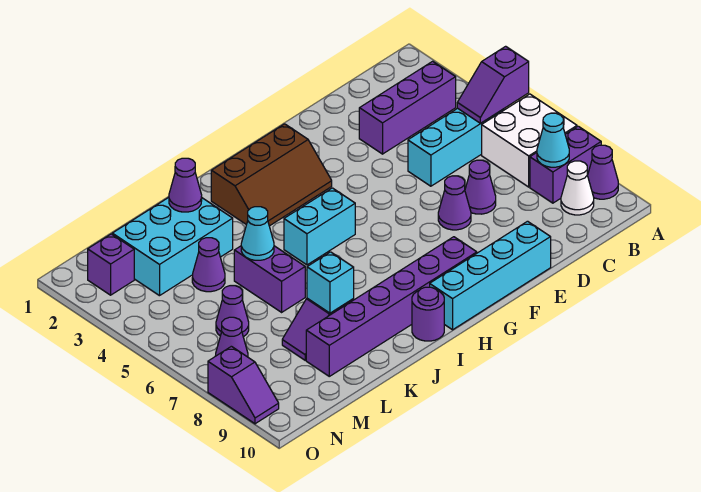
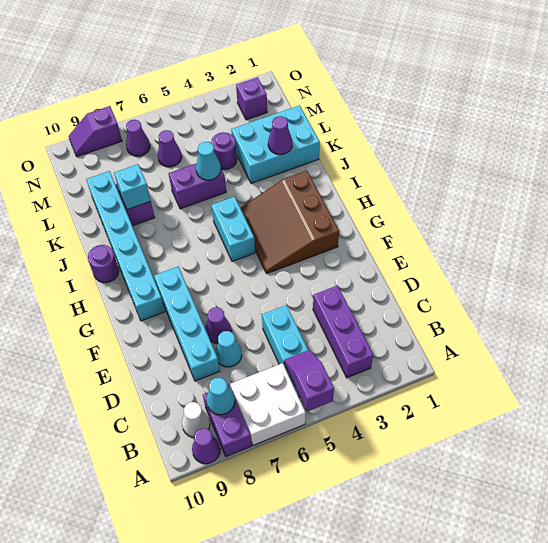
purple cone D7 level 1 -> cyan cone D7 level 1
cyan brick E10:H10 level 1 -> cyan brick D8:G8 level 1
brown slope G2:I3 level 1 top 2 -> brown slope G2:I4 level 1 top 2
purple brick G9:L9 level 1 -> cyan brick G9:L9 level 1
cyan brick K2:M3 level 1 -> cyan brick K1:L3 level 1
purple cone L4 level 1 -> purple round brick L4 level 1

